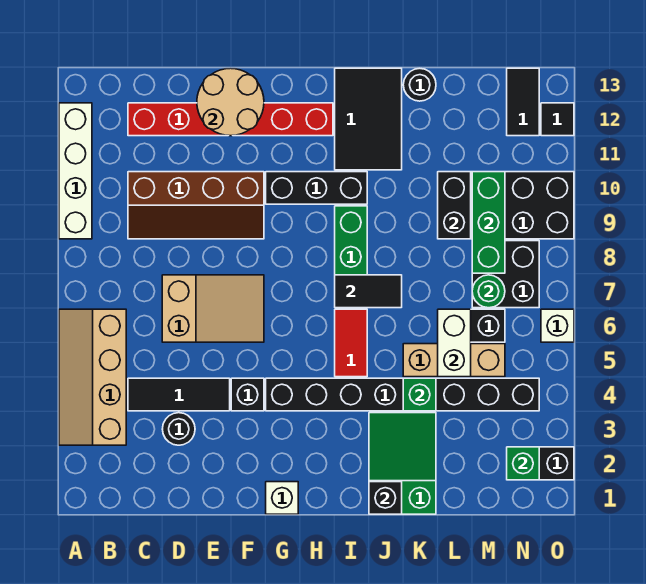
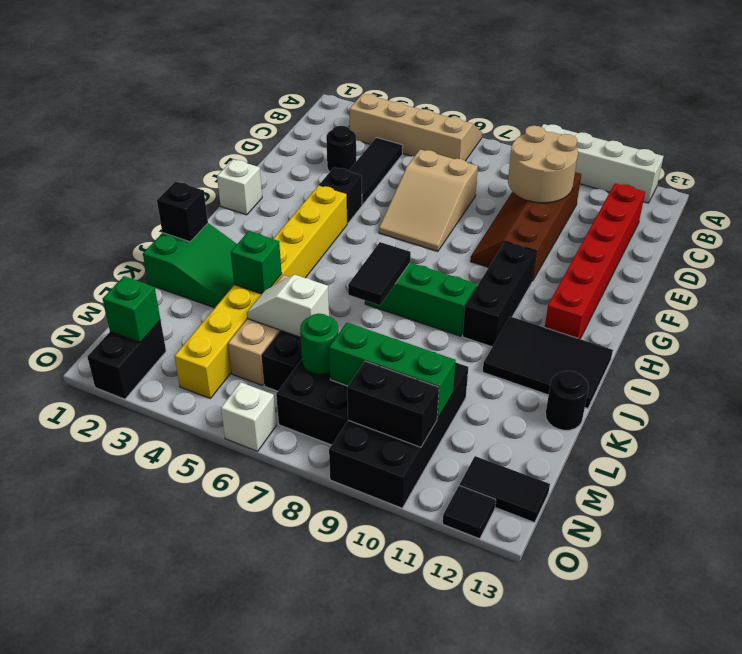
tan round brick E12:F13 level 2 -> tan round brick C9:D10 level 2
black brick G4:N4 level 1 -> yellow brick G4:N4 level 1
red tile I5:I6 level 1 -> none
white brick L5:L6 level 2 -> white slope L5:L6 level 2 top 6
black brick L9:L10 level 2 -> black brick N9:N10 level 2

